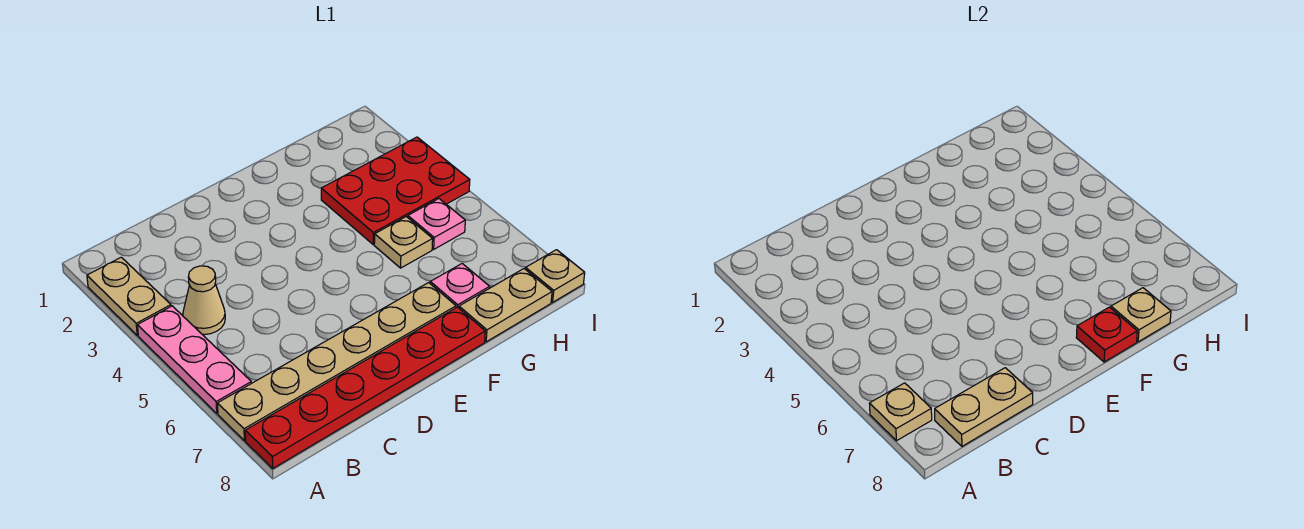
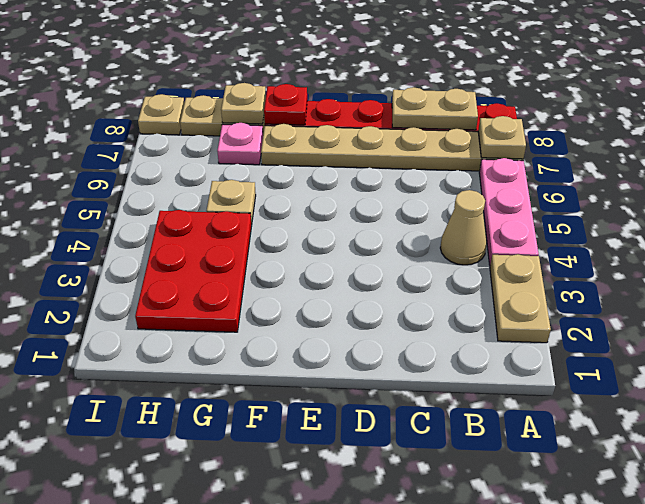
red plate G3:I4 level 1 -> red plate G2:H4 level 1
pink plate H5 level 1 -> none

